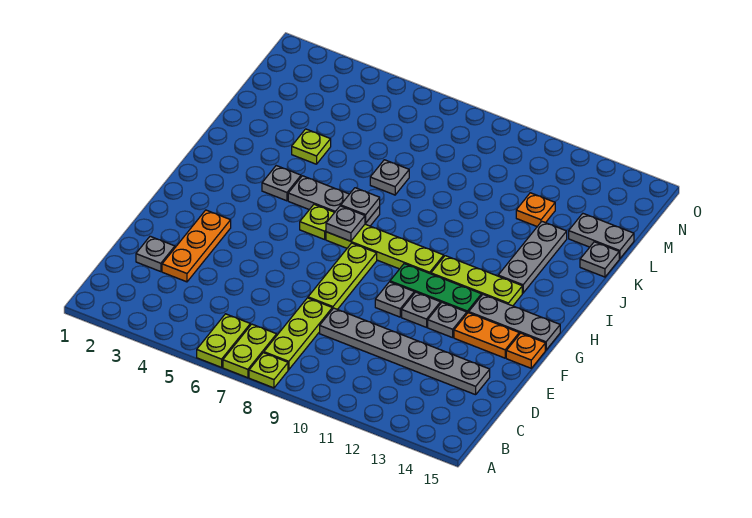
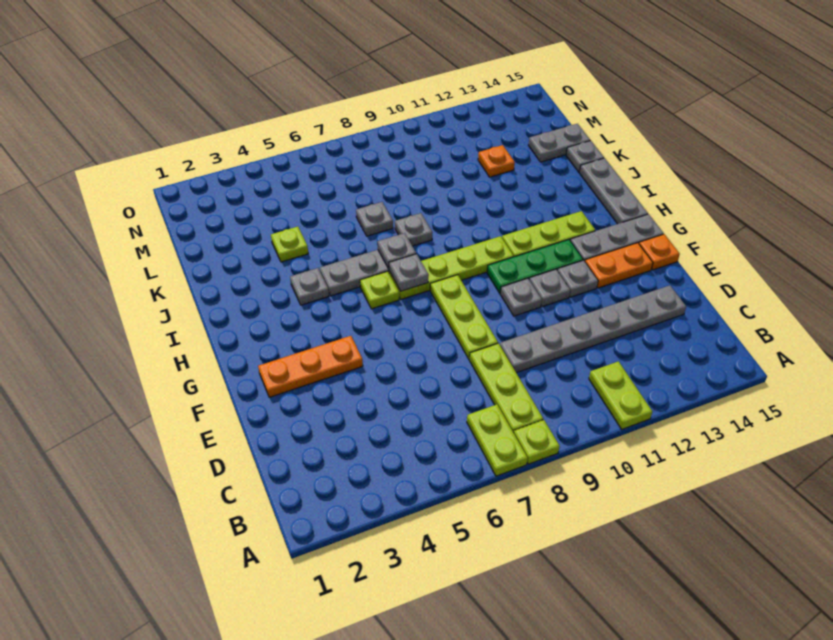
lime plate A6:B6 level 1 -> lime plate A11:B11 level 1
grey plate D2 level 1 -> grey plate J8 level 1
orange plate D3:F3 level 1 -> orange plate F2:F4 level 1
grey plate I13:K13 level 1 -> grey plate H15:J15 level 1

